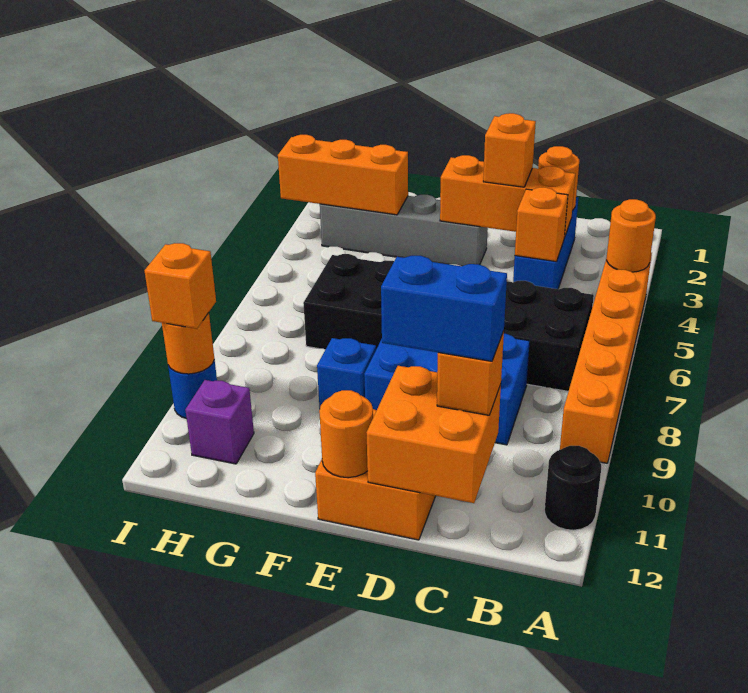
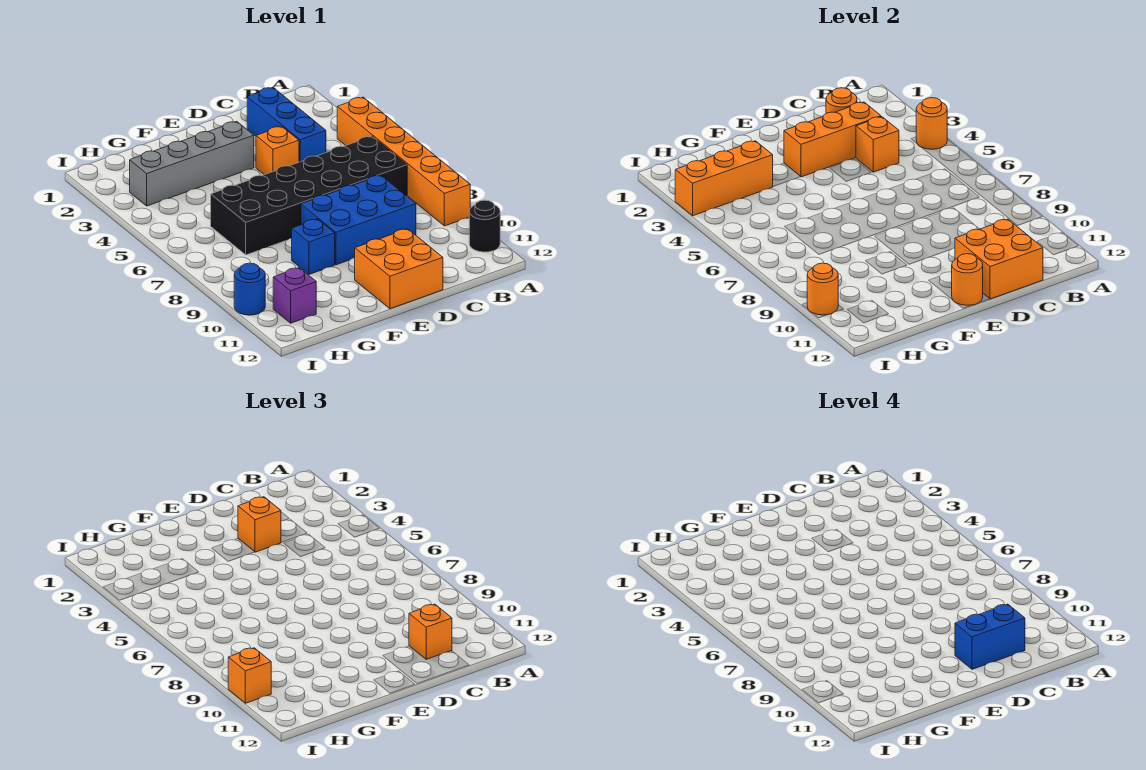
none -> orange brick D4 level 1

